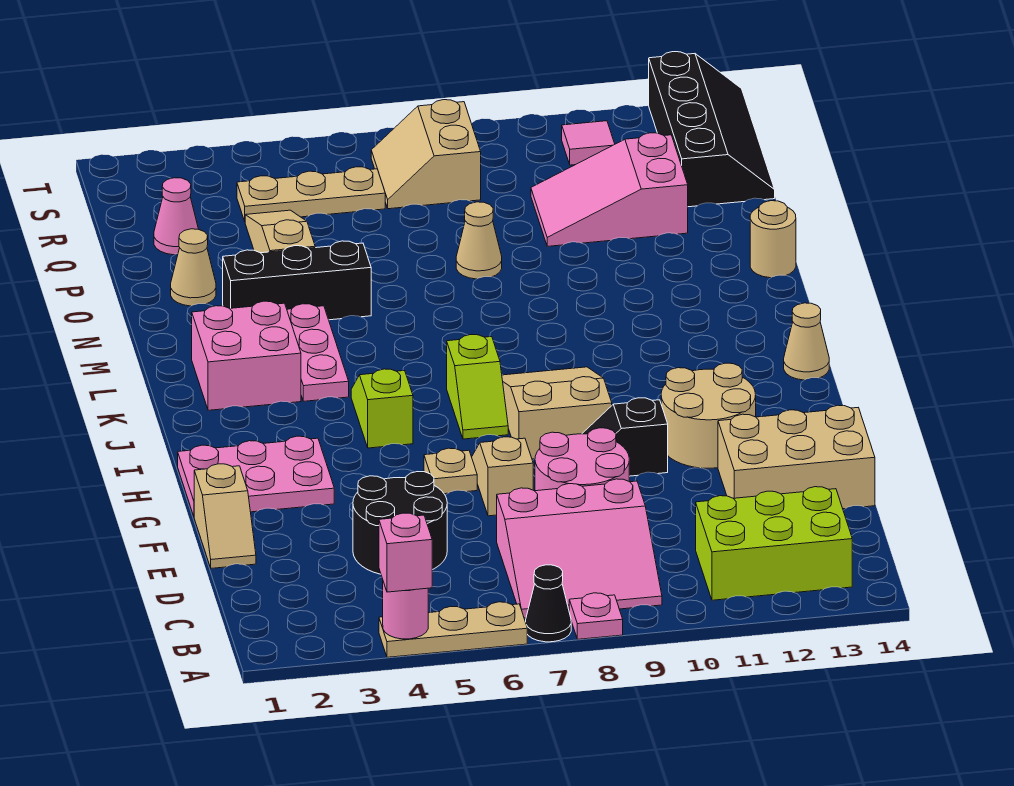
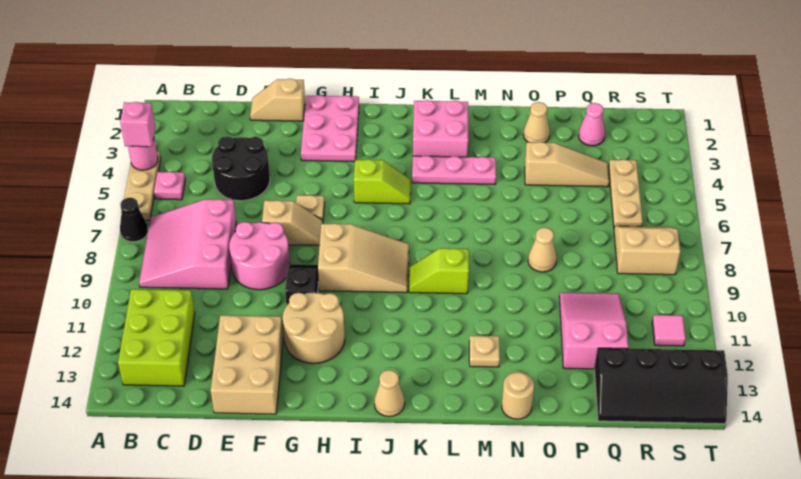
pink plate A8 level 1 -> pink plate B5 level 1
lime slope I7:J7 level 1 top J -> lime slope K9:L9 level 1 top L
none -> tan plate M12 level 1
black brick N3:N5 level 1 -> none

